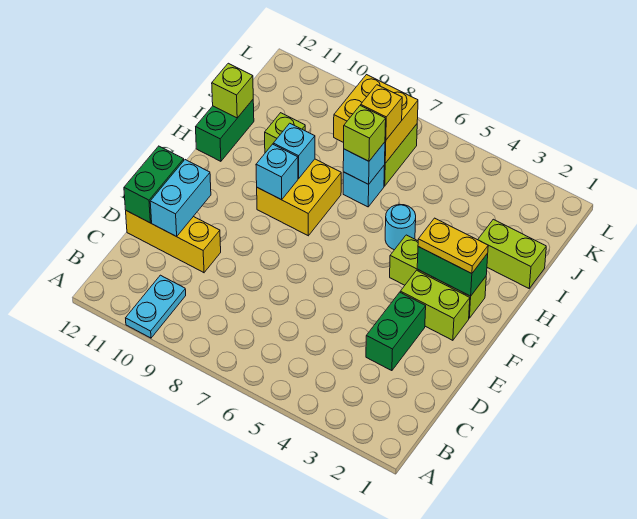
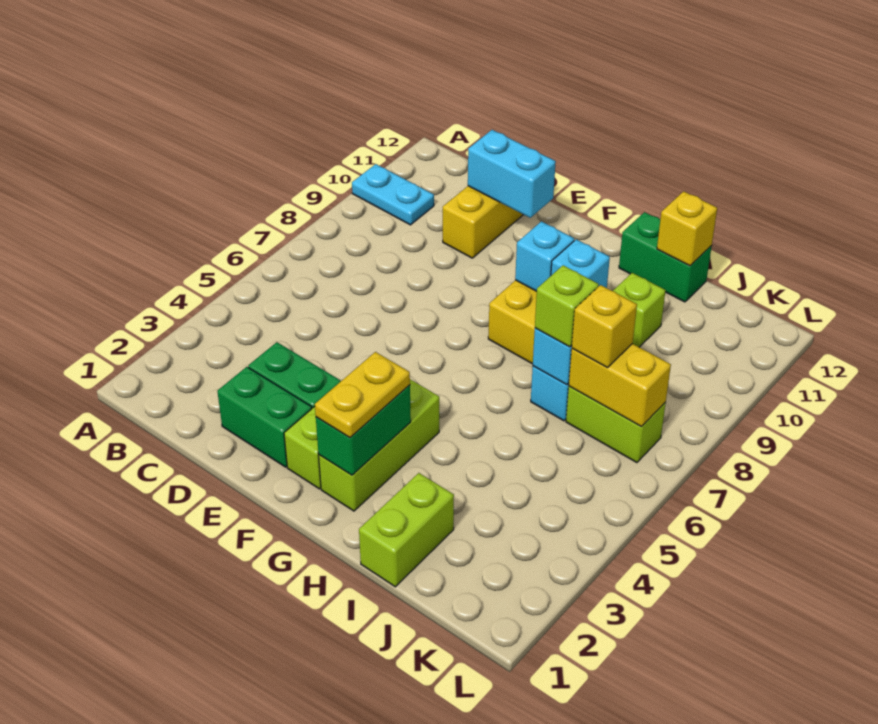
green brick D12:E12 level 2 -> green brick D2:E2 level 1
cyan round brick H5 level 1 -> none
lime brick I12 level 2 -> yellow brick I12 level 2
yellow brick J7:K8 level 2 -> yellow brick J7:K7 level 2

